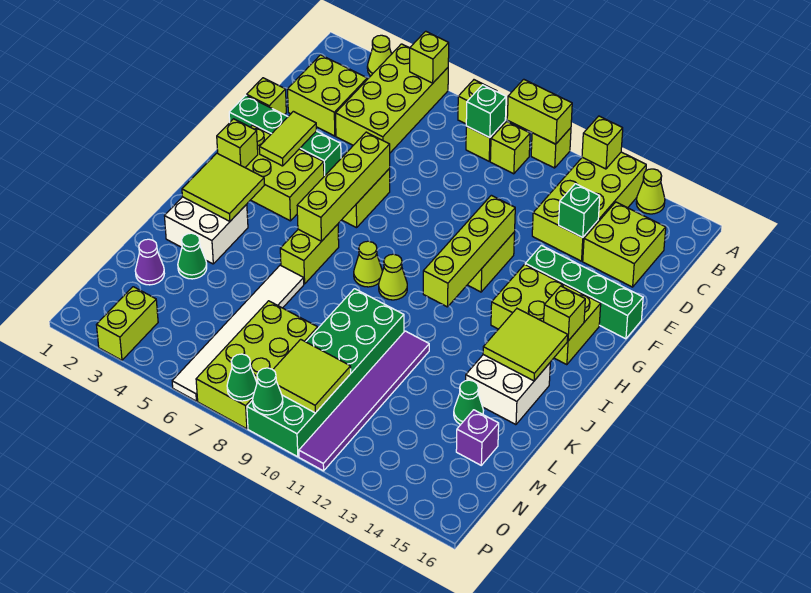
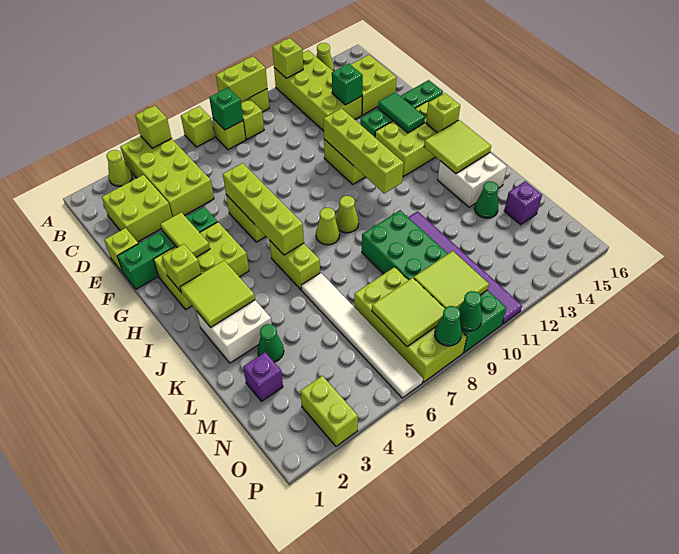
none -> green tile F14:G14 level 2
purple cone M2 level 1 -> purple brick M2 level 1
none -> lime tile N7:O8 level 2

